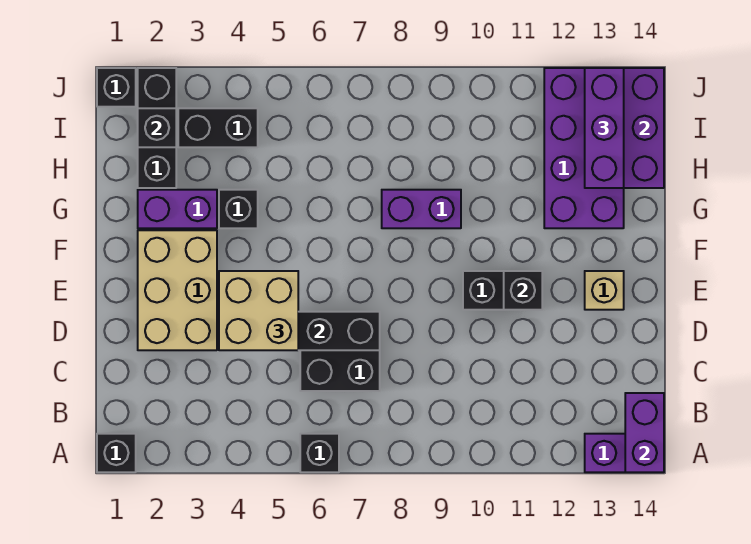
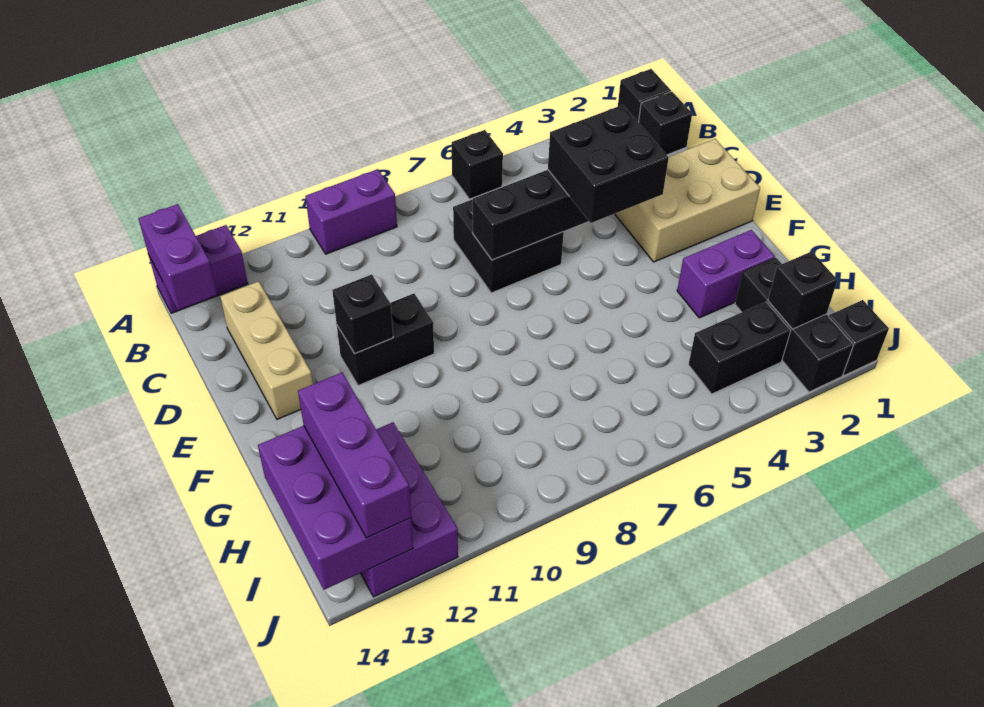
tan brick D2:F3 level 1 -> tan brick D1:E3 level 1
tan brick D4:E5 level 3 -> black brick D4:E5 level 3
tan brick E13 level 1 -> tan brick C13:E13 level 1
black brick G4 level 1 -> black brick B1 level 1
purple brick G8:G9 level 1 -> purple brick A9:A10 level 1
purple brick G12:J13 level 1 -> purple brick H12:J13 level 1

